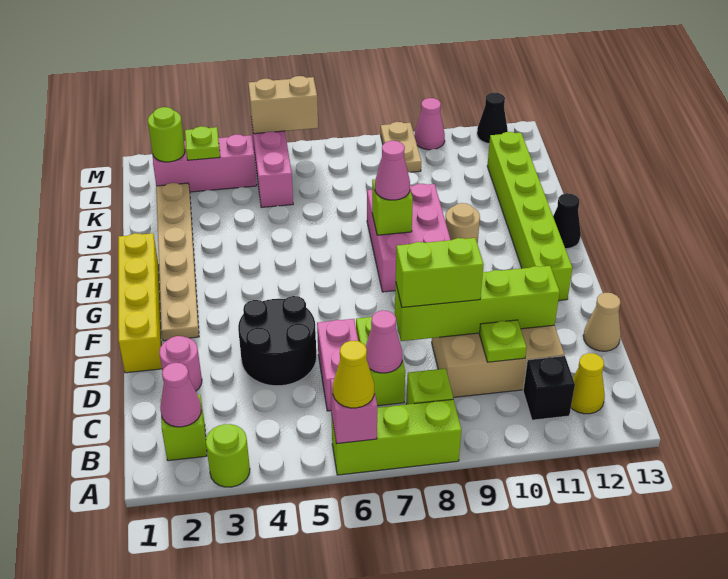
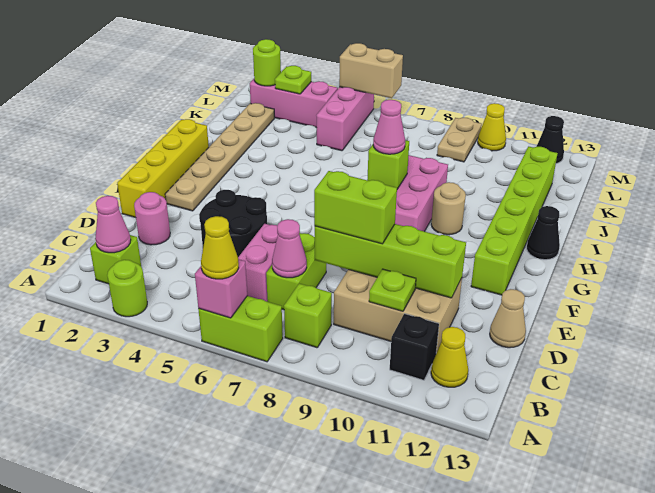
lime brick A6:A8 level 1 -> lime brick A6:A7 level 1
pink cone M10 level 1 -> yellow cone M10 level 1

